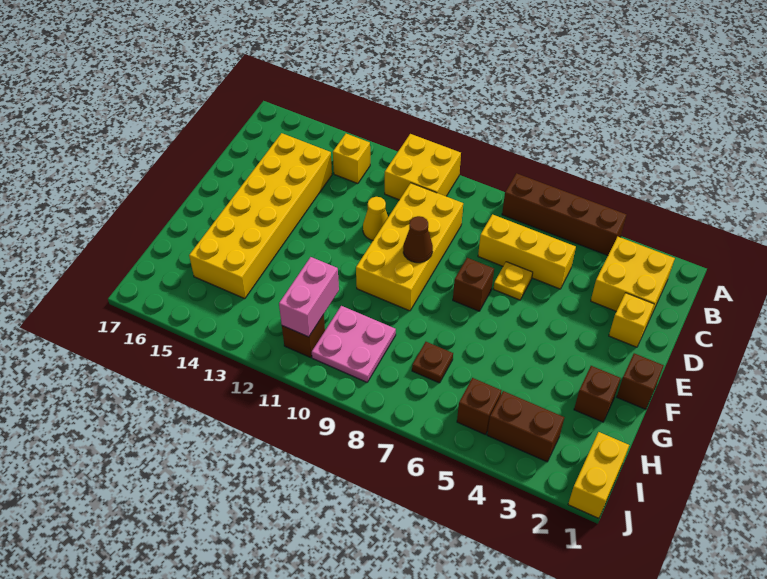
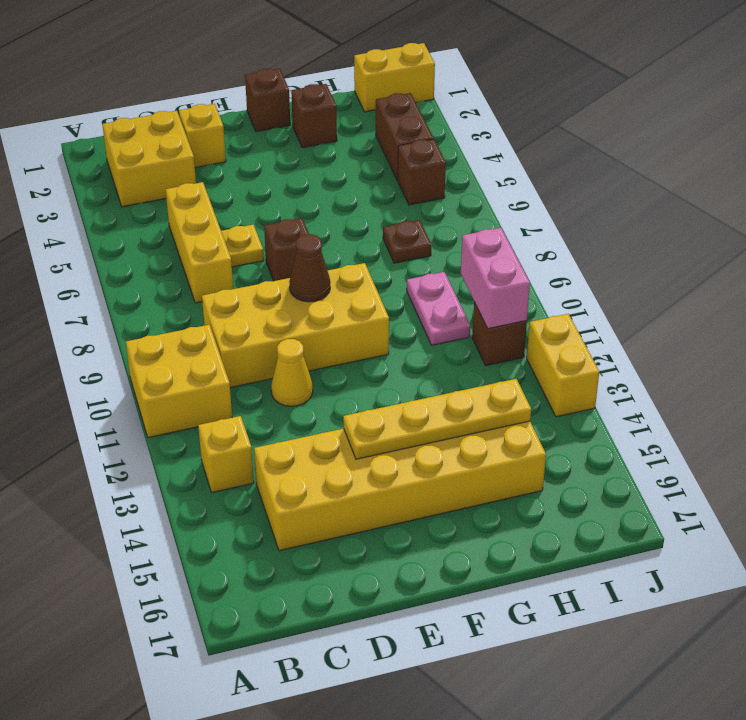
brown brick A4:A7 level 1 -> none
none -> yellow plate E14:H14 level 2
pink plate H9:I10 level 1 -> pink plate H9:H10 level 1
pink brick H11:I11 level 2 -> pink brick I10:I11 level 2
none -> yellow brick J12:J13 level 1

